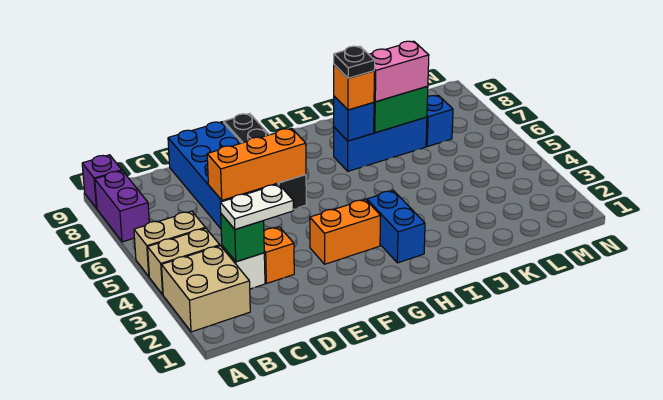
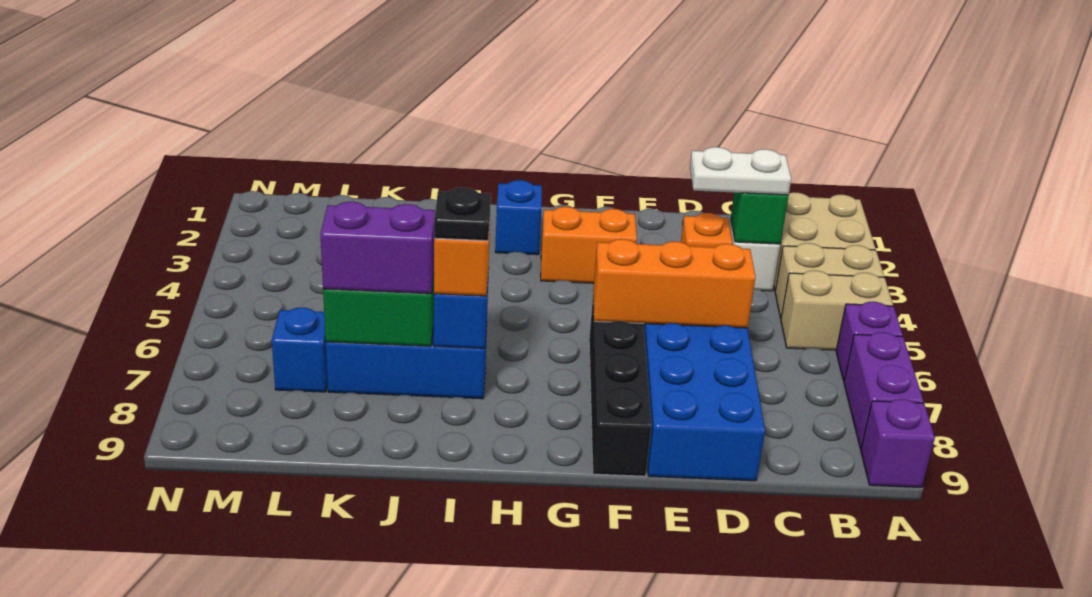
none -> purple brick A6 level 1
blue brick H2:H3 level 1 -> blue brick H2 level 1
pink brick J7:K7 level 3 -> purple brick J7:K7 level 3

